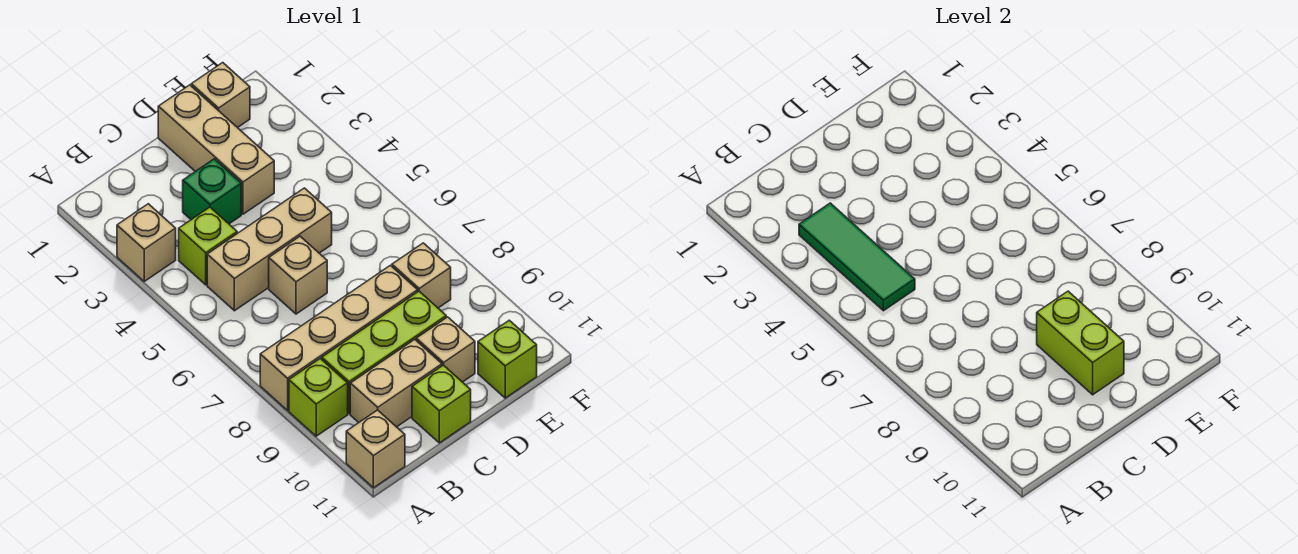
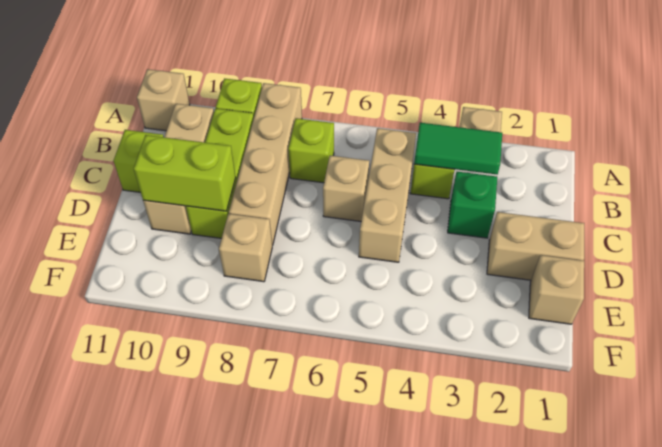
green tile B3:B5 level 2 -> green tile B3:B4 level 2
tan brick D1:D3 level 1 -> tan brick D1:D2 level 1
lime brick E11 level 1 -> lime brick B7 level 1

